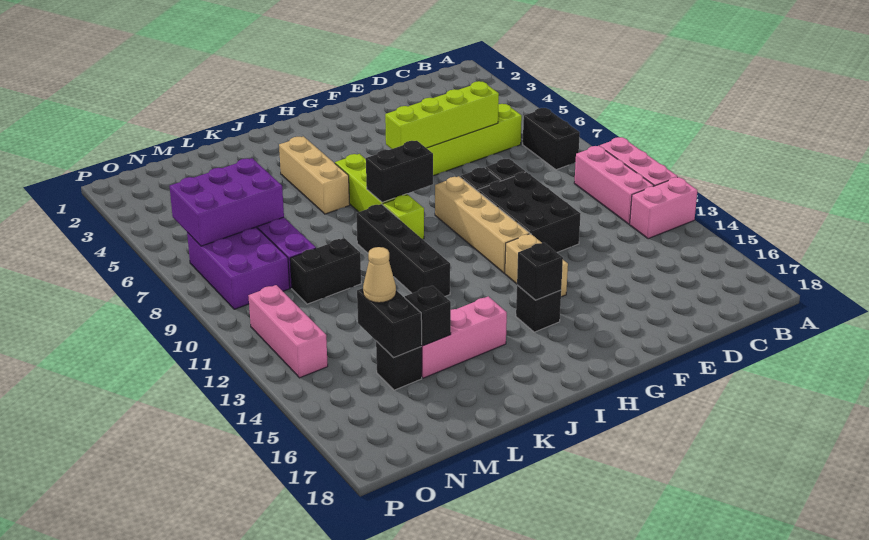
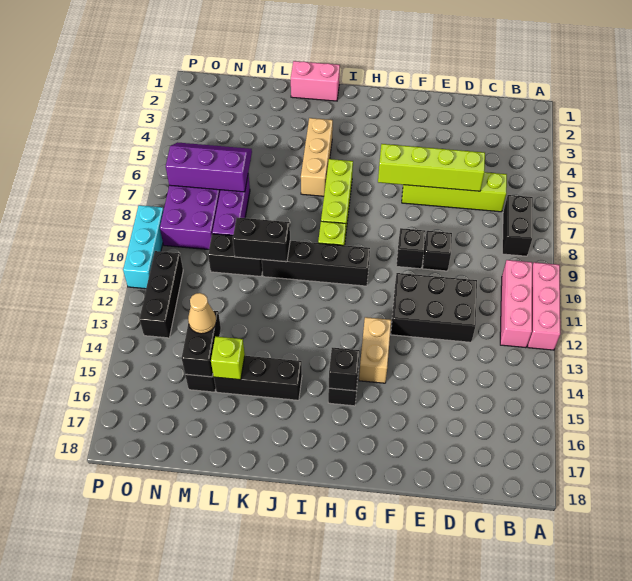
pink brick A13:B13 level 1 -> pink brick J1:K1 level 1
black brick E10:F12 level 1 -> black brick D11:F12 level 1
tan brick G9:G12 level 1 -> none
black brick H8:I8 level 2 -> black brick K10:L10 level 2
black brick J9:J12 level 1 -> black brick H10:K10 level 1
pink brick J15:L15 level 1 -> black brick J15:L15 level 1
black brick L15 level 2 -> lime brick L15 level 2
purple brick M6:O7 level 2 -> purple slope M6:O7 level 2 top 7
pink brick O11:O13 level 1 -> black brick O11:O13 level 1
none -> cyan brick P9:P11 level 1

